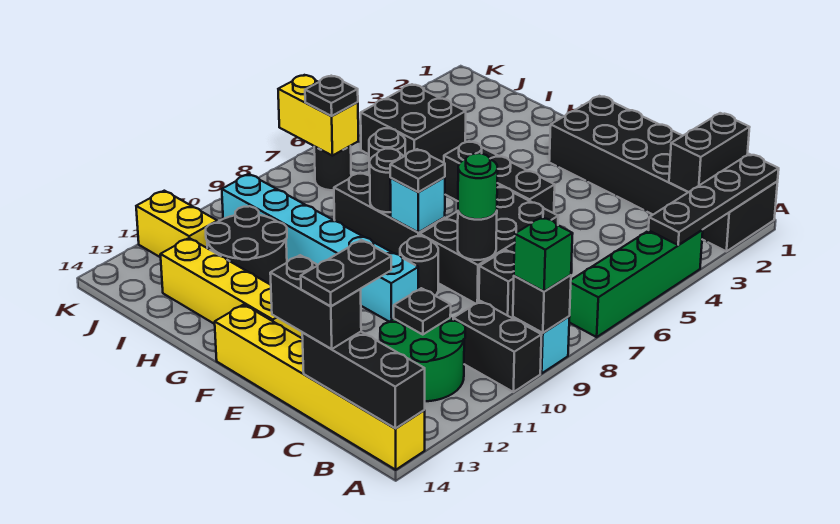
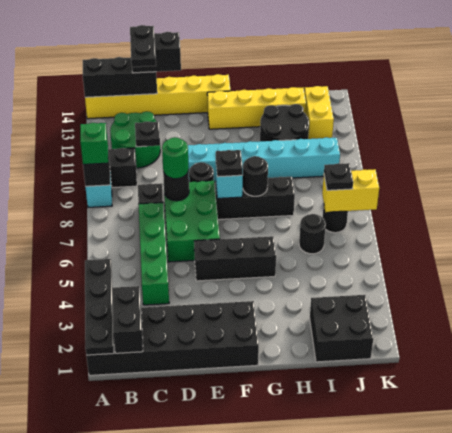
green brick A4:A7 level 1 -> green brick C4:C7 level 1
black brick D6:E8 level 1 -> green brick D6:E8 level 1
black brick I4:J5 level 1 -> black brick I1:J2 level 1
yellow brick J12:K12 level 1 -> yellow brick J12:J13 level 1

